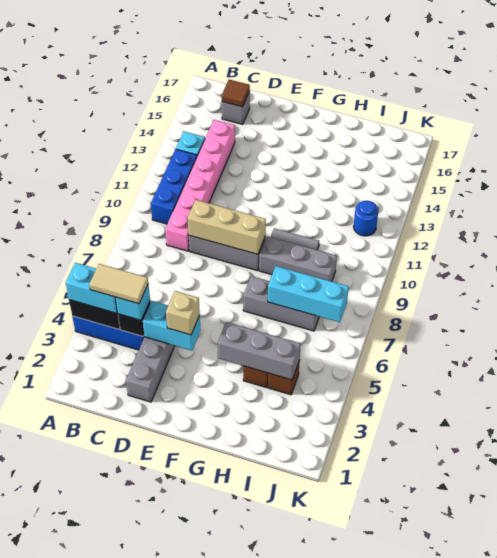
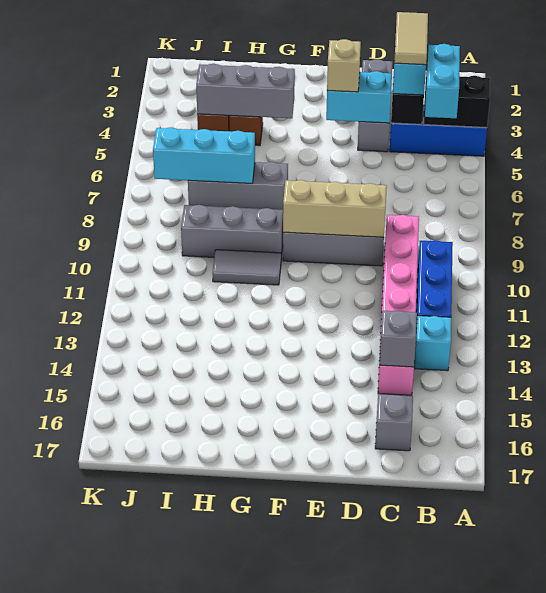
cyan brick A4:B4 level 3 -> cyan brick B4:B5 level 3
tan tile B4:C4 level 4 -> tan tile C3:C4 level 4
none -> grey brick C14 level 2
brown tile C16 level 2 -> none
blue round brick J12 level 1 -> none

